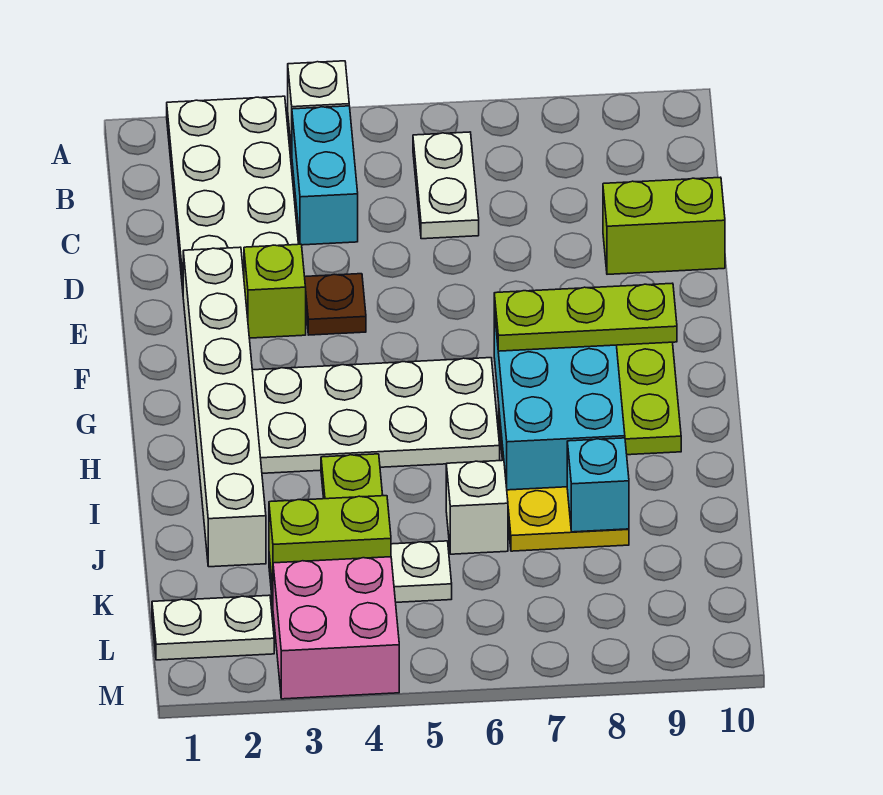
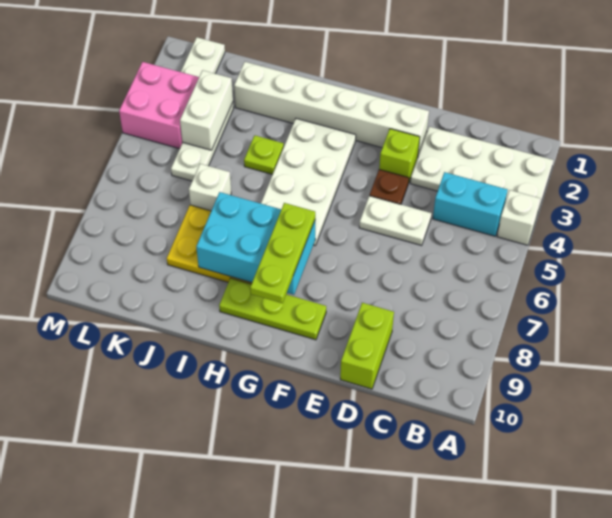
white plate B6:C6 level 1 -> white plate D5:E5 level 1
cyan brick J8 level 2 -> none
lime brick K3:K4 level 2 -> white brick K3:K4 level 2

